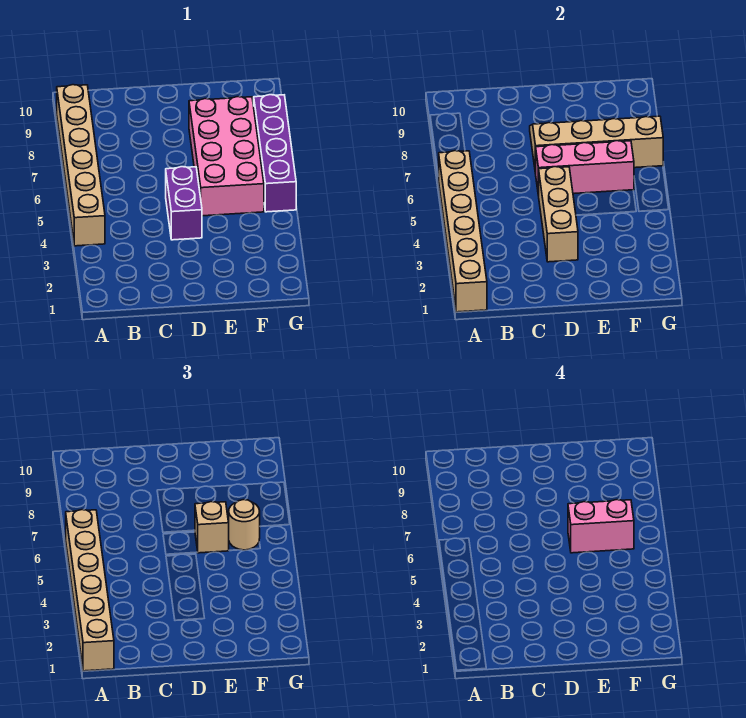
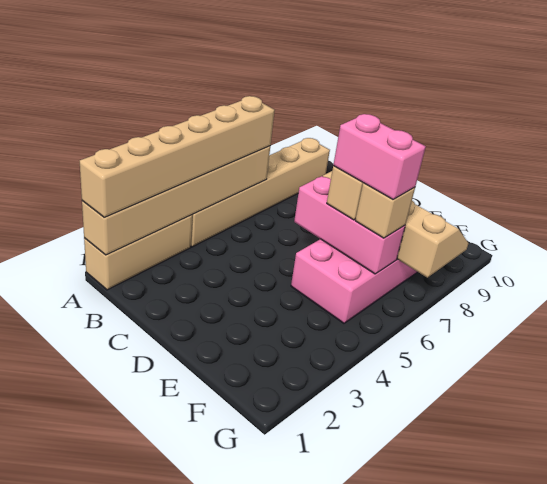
tan brick D3:D5 level 2 -> tan brick A1:A3 level 1
purple brick D4:D5 level 1 -> none
tan round brick F6 level 3 -> tan brick F6 level 3
purple brick G5:G8 level 1 -> none

